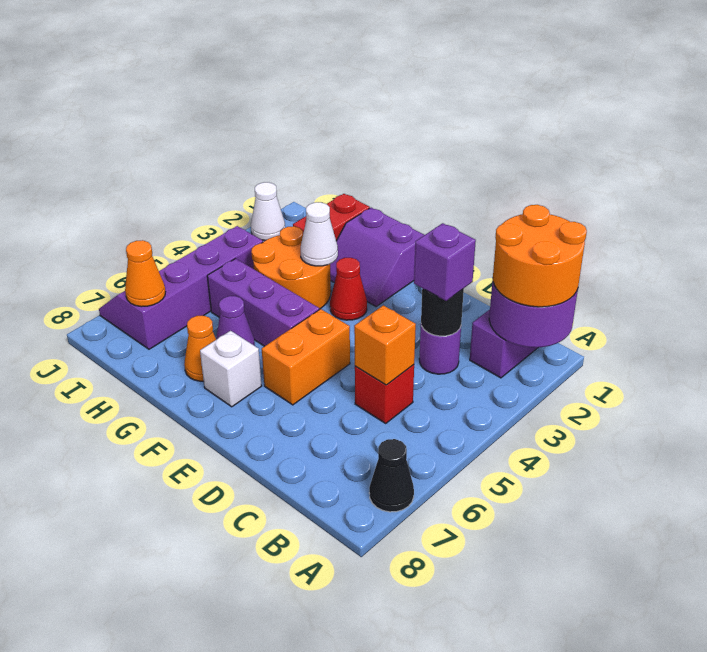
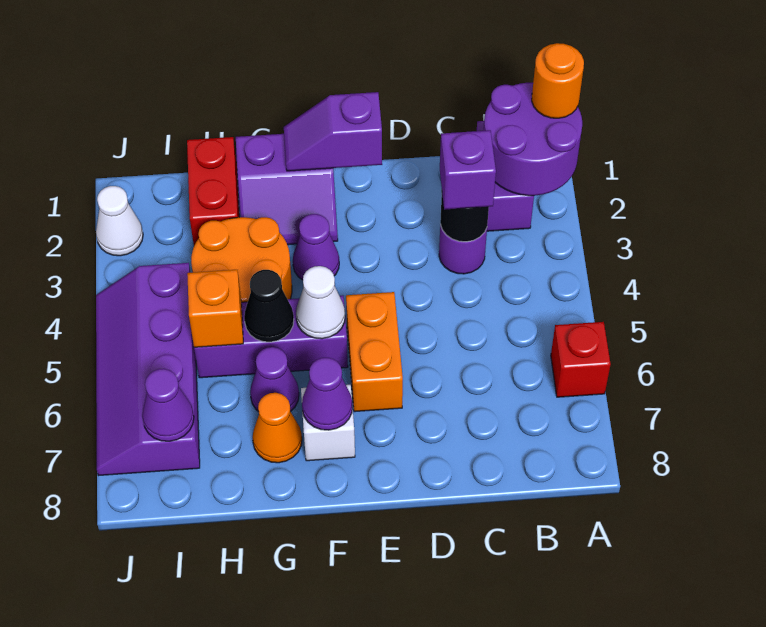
orange round brick A1:B2 level 3 -> orange round brick A1 level 3
black cone A7 level 1 -> black cone G5 level 2
red brick C5 level 1 -> red brick A6 level 1
orange brick C5 level 2 -> orange brick H5 level 2
none -> purple slope E1:F1 level 2 top E
red cone F3 level 1 -> purple cone F3 level 1
none -> purple cone F7 level 2
white cone G3 level 2 -> white cone F5 level 2
orange cone I7 level 2 -> purple cone I7 level 2

